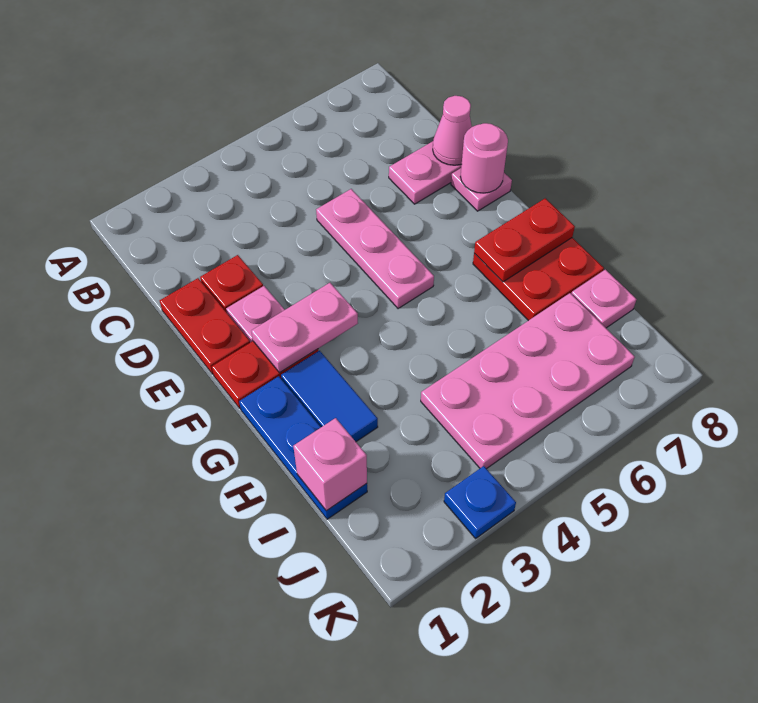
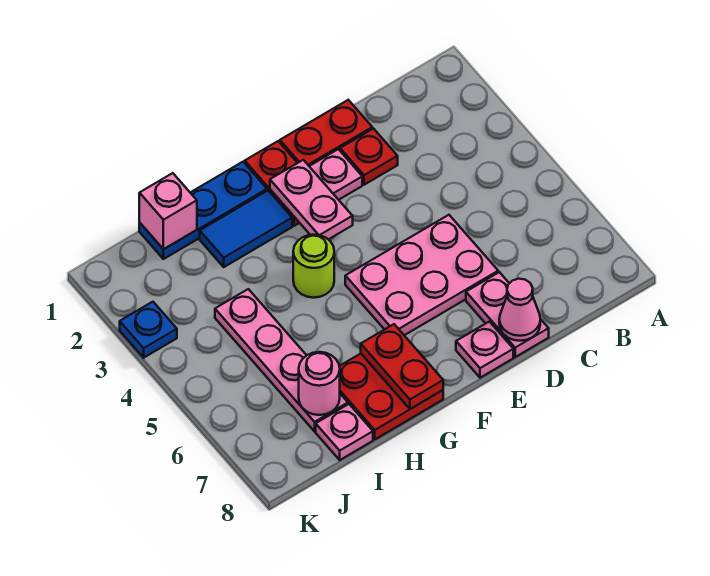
pink plate D5:F5 level 1 -> pink plate D5:F6 level 1
pink round brick E8 level 2 -> pink round brick I7 level 2
none -> lime round brick G4 level 1
pink plate I4:J7 level 1 -> pink plate I4:I7 level 1

